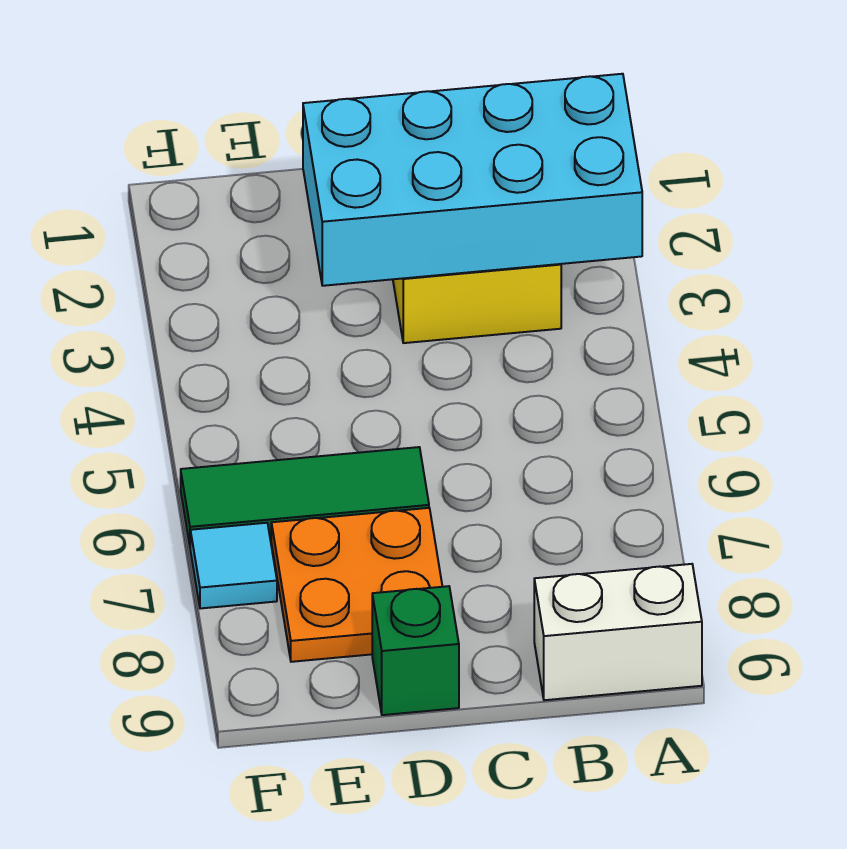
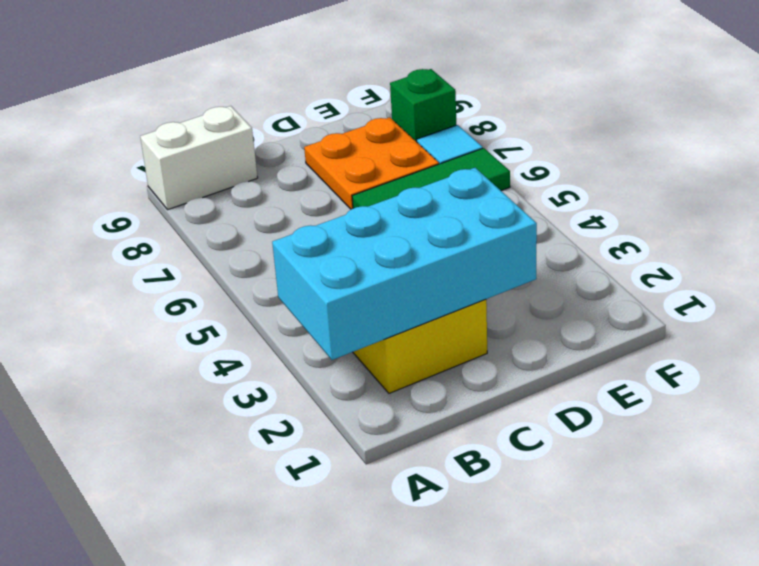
green brick D9 level 1 -> green brick F8 level 1

